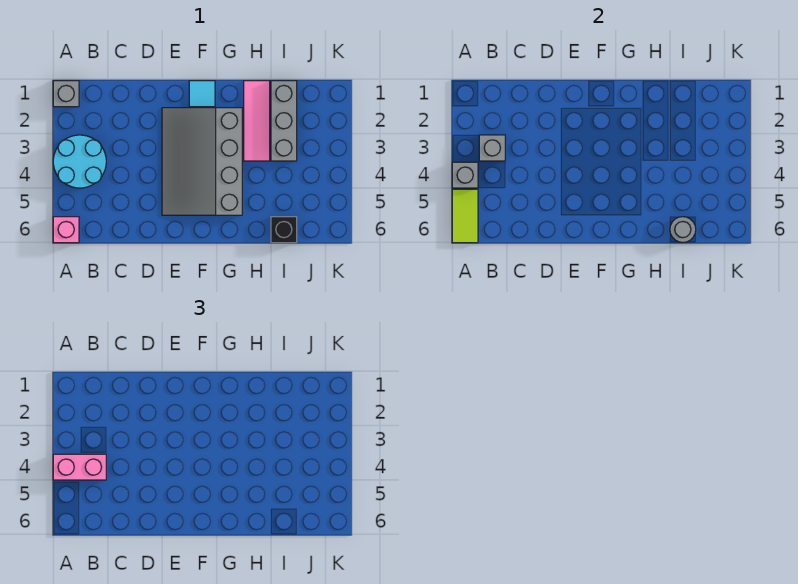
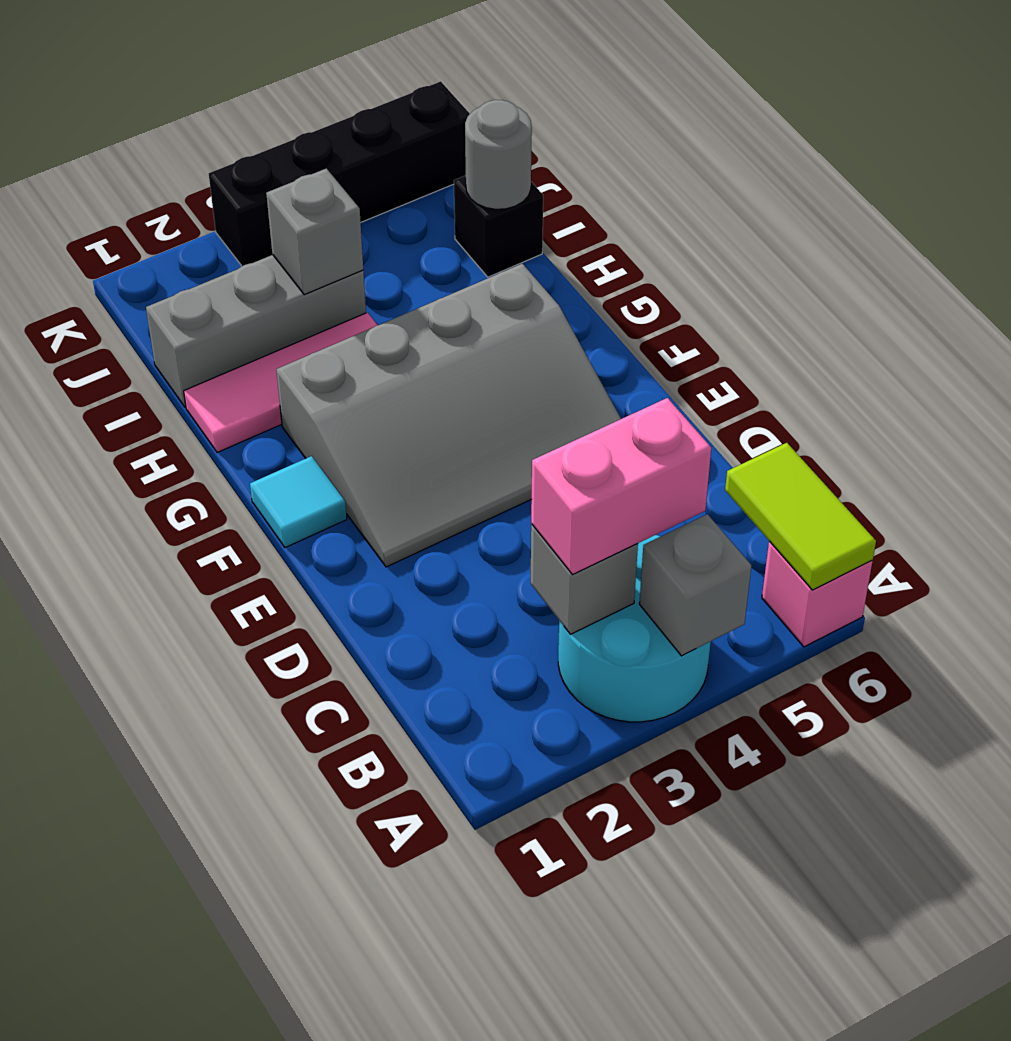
grey brick A1 level 1 -> grey brick I3 level 2
pink brick A4:B4 level 3 -> pink brick B3:B4 level 3
lime tile A5:A6 level 2 -> lime tile A6:B6 level 2
none -> black brick K3:K6 level 1

